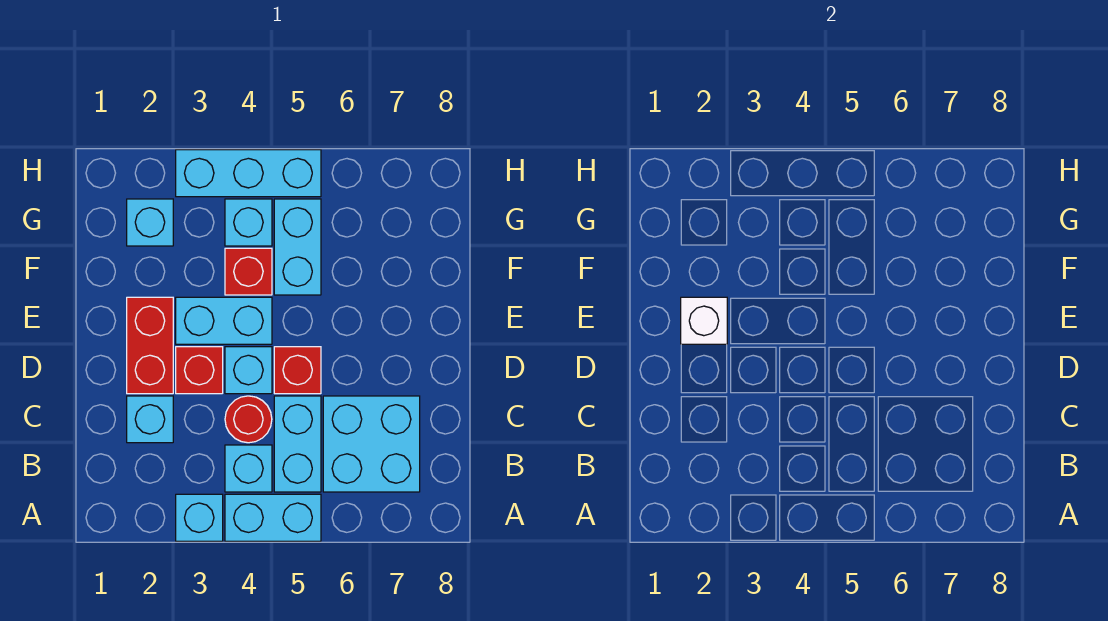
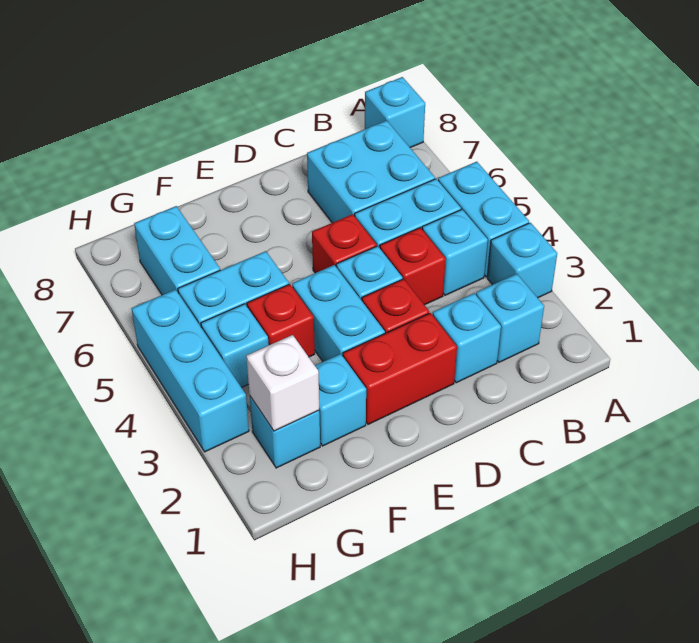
none -> cyan brick A8 level 1
none -> cyan brick B2 level 1
red round brick C4 level 1 -> red brick C4 level 1
white brick E2 level 2 -> white brick G2 level 2
none -> cyan brick F2 level 1
none -> cyan brick G6:G7 level 1

